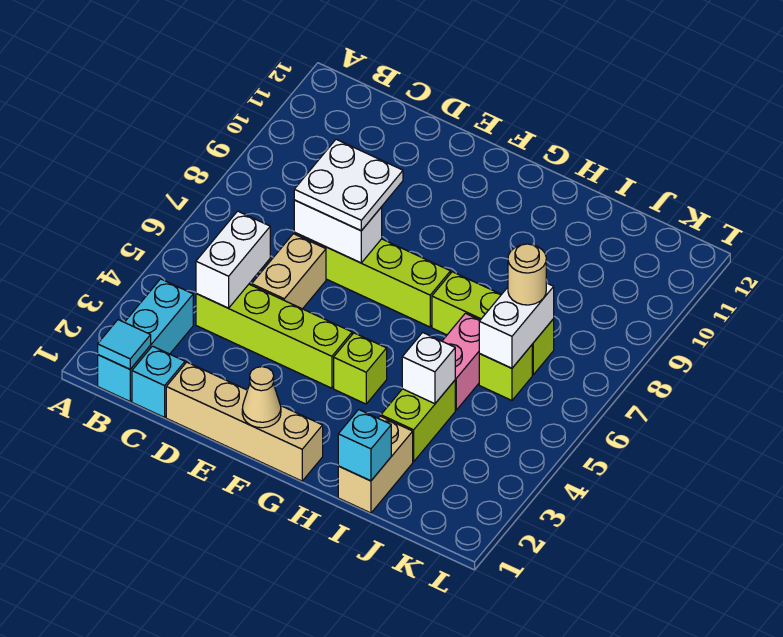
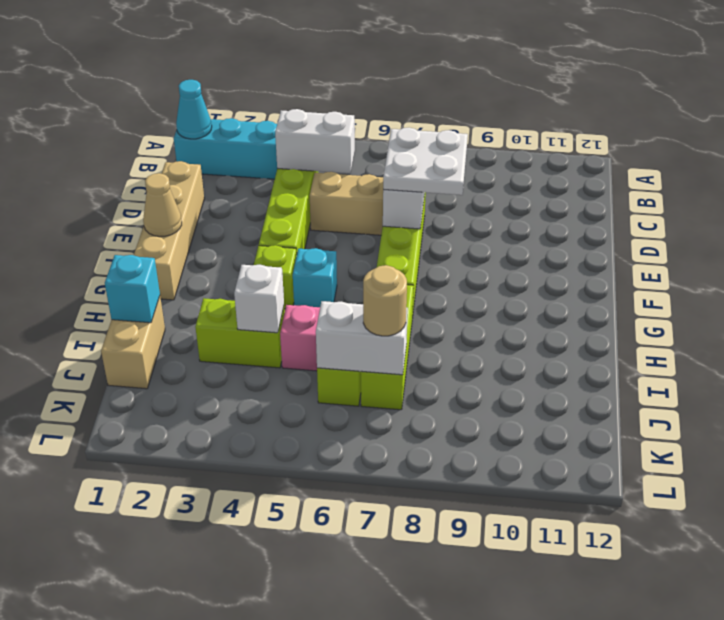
cyan tile B1 level 2 -> cyan cone B1 level 2
cyan brick C1 level 1 -> cyan brick G5 level 1
tan brick I1:I2 level 1 -> tan brick I1:J1 level 1

